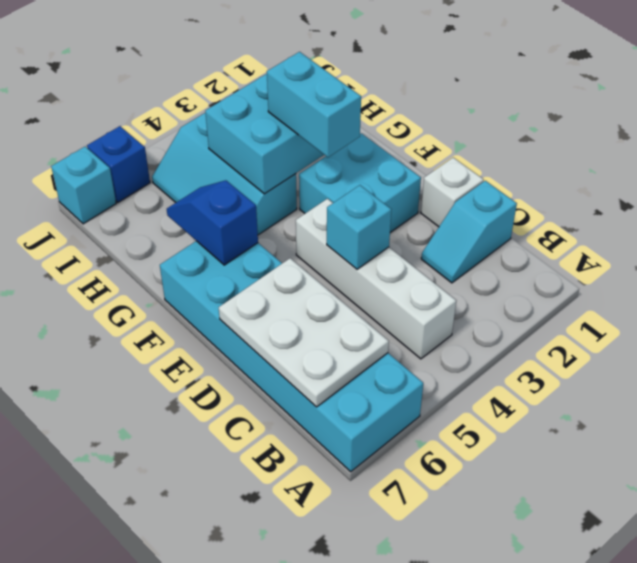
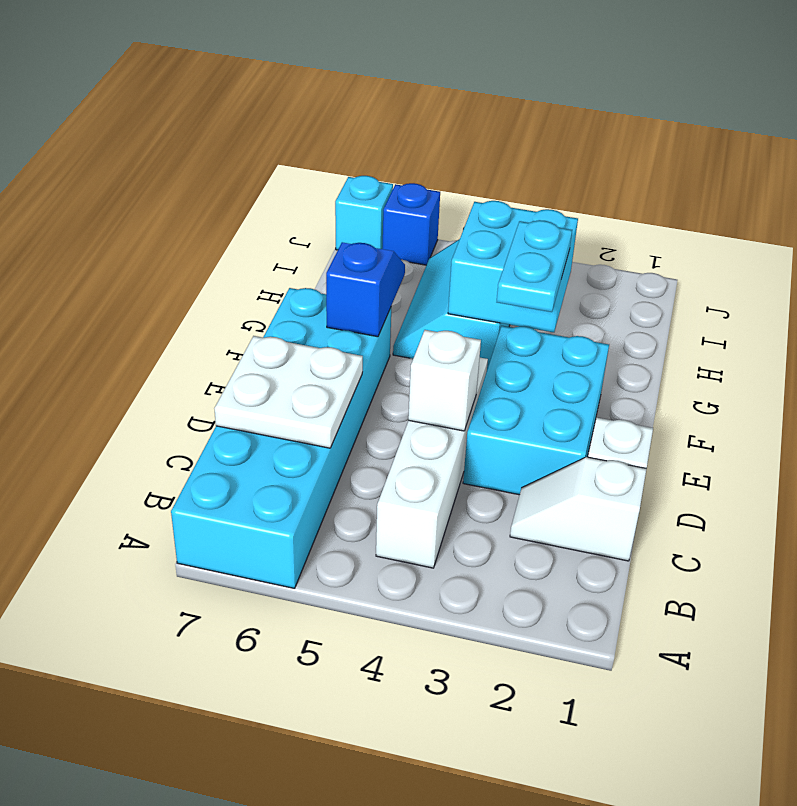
white plate B6:D7 level 2 -> white plate C6:D7 level 2
cyan slope C1:C2 level 1 top 1 -> white slope C1:C2 level 1 top 1
cyan brick D4 level 2 -> white brick D4 level 2
cyan brick E2:F3 level 1 -> cyan brick D2:F3 level 1
cyan brick F3:G3 level 3 -> cyan plate F3:G3 level 3

